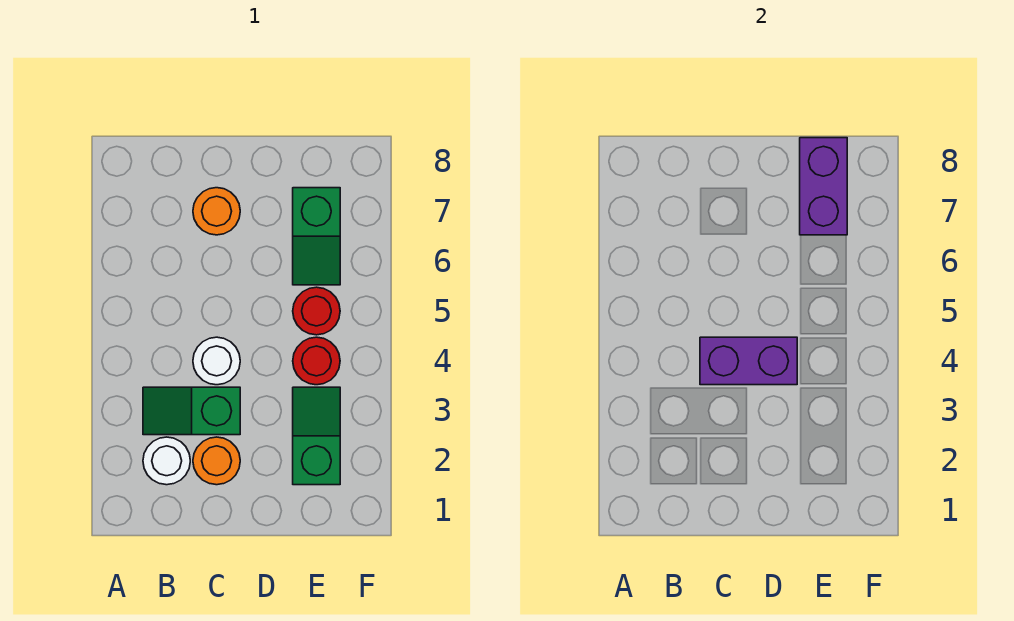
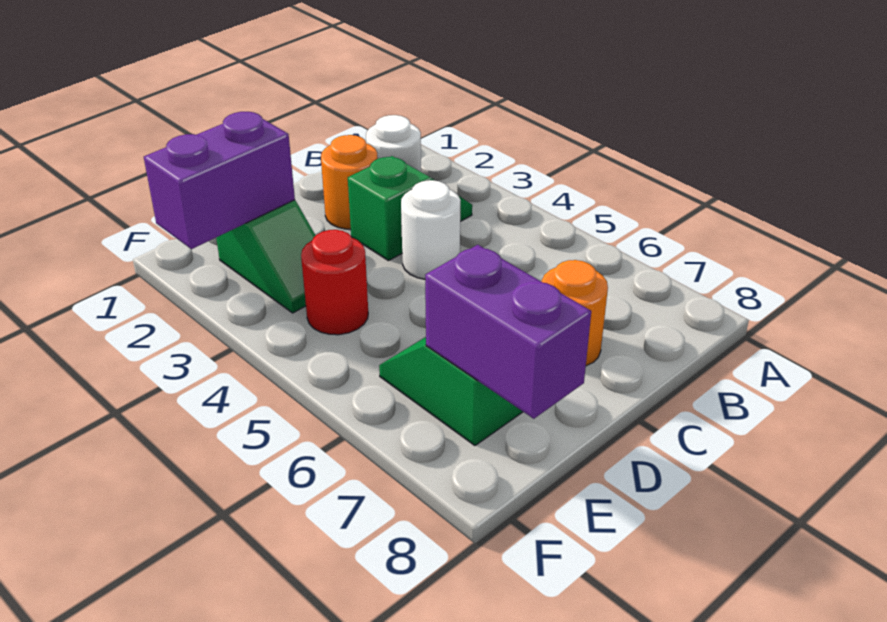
purple brick C4:D4 level 2 -> purple brick E2:F2 level 2
red round brick E5 level 1 -> none

